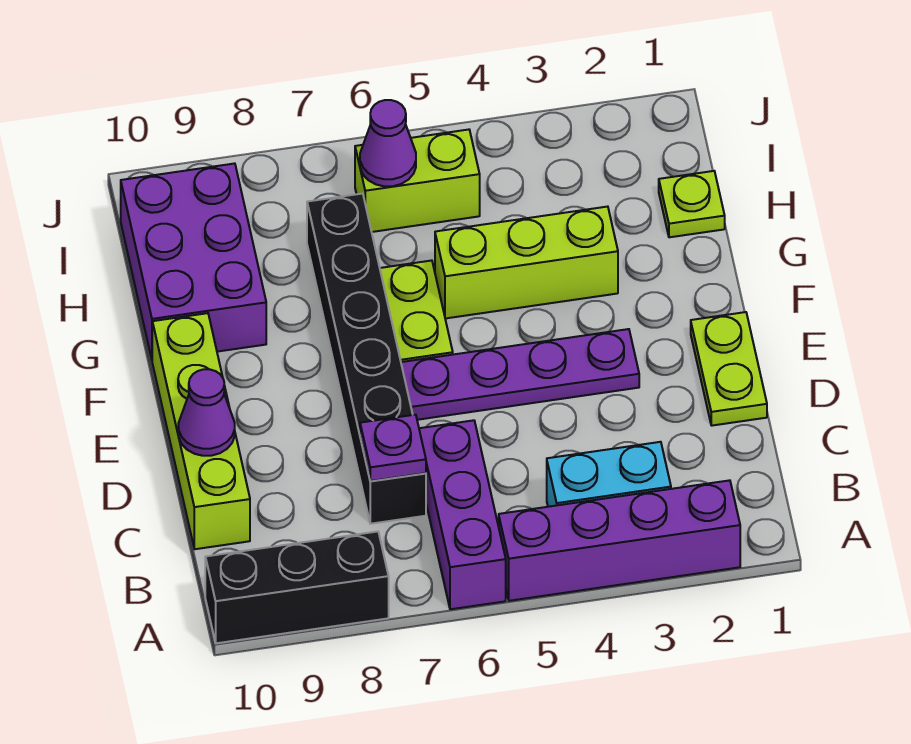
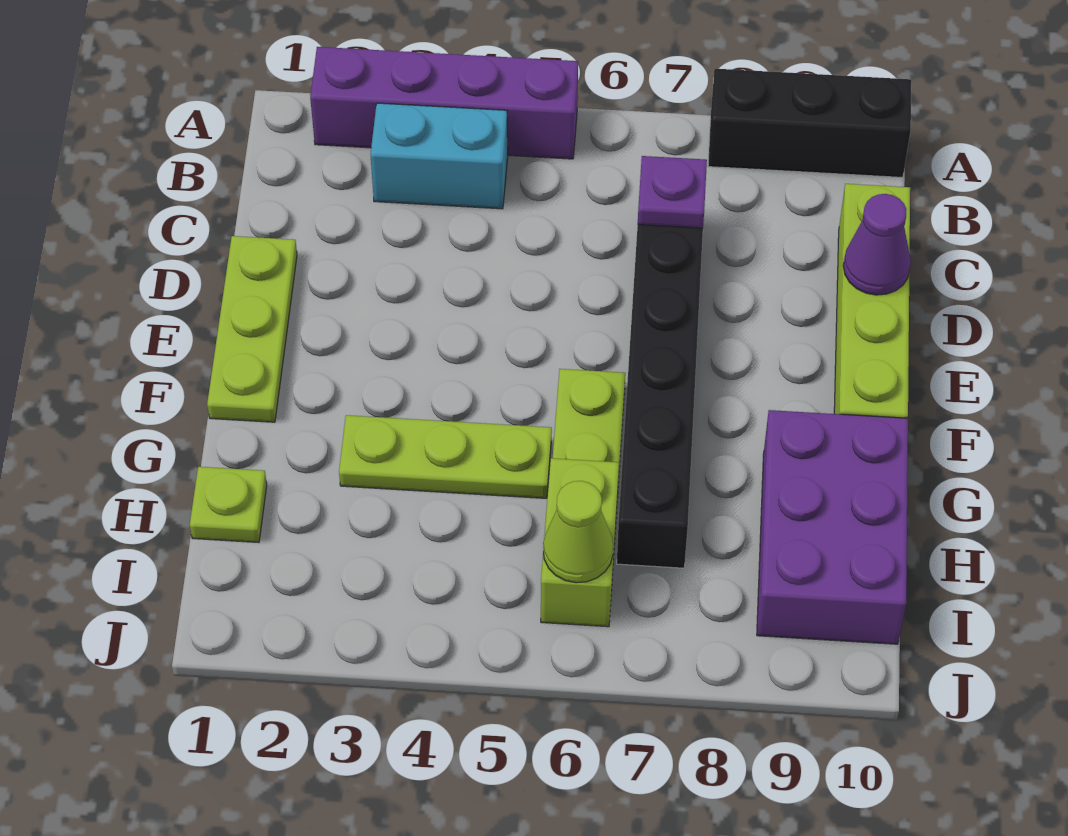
purple brick A6:C6 level 1 -> none
lime plate D1:E1 level 1 -> lime plate D1:F1 level 1
purple plate E3:E6 level 1 -> none
lime brick G3:G5 level 1 -> lime plate G3:G5 level 1
lime brick I5:I6 level 1 -> lime brick H6:I6 level 1
purple cone I6 level 2 -> lime cone I6 level 2

